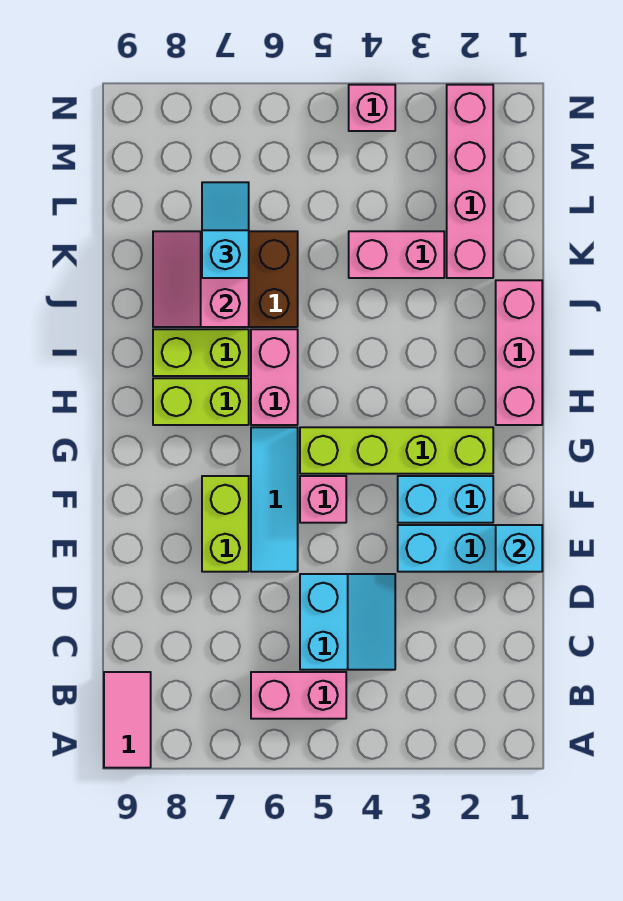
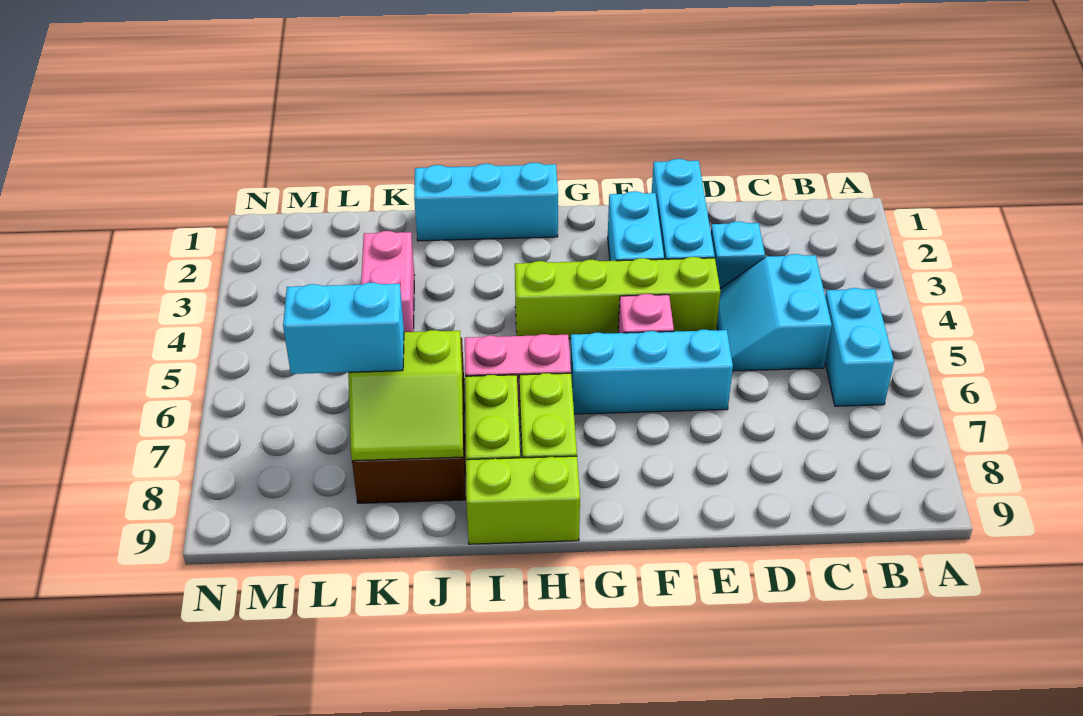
pink tile A9:B9 level 1 -> none
pink brick B5:B6 level 1 -> cyan brick B5:B6 level 1
cyan slope C4:D5 level 1 top 5 -> cyan slope C4:D5 level 1 top C
cyan brick E1 level 2 -> cyan brick D3 level 1
cyan tile E6:G6 level 1 -> cyan brick E6:G6 level 1
lime brick E7:F7 level 1 -> lime brick H9:I9 level 1
lime brick G2:G5 level 1 -> lime brick E4:H4 level 1
pink brick H1:J1 level 1 -> cyan brick H1:J1 level 1
pink slope J7:K8 level 2 top 7 -> lime slope J7:K8 level 2 top 7
pink brick K2:N2 level 1 -> none
cyan slope K7:L7 level 3 top K -> cyan brick K7:L7 level 3
pink brick N4 level 1 -> none

